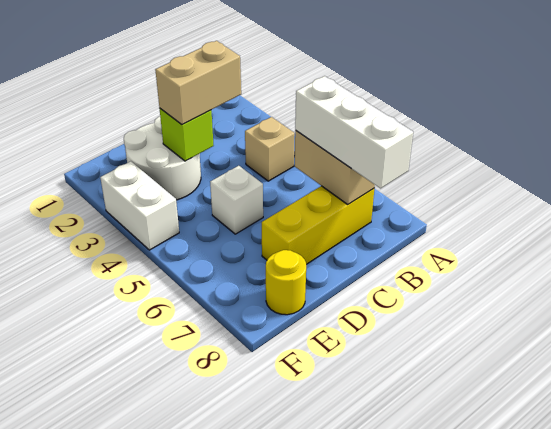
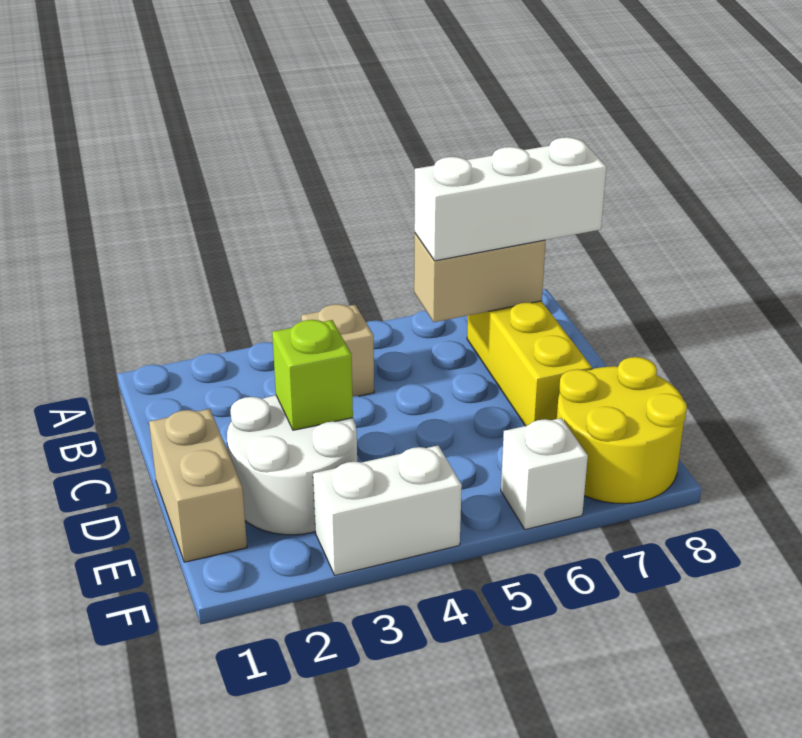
tan brick C3:D3 level 3 -> tan brick D1:E1 level 1
white brick D5 level 1 -> white brick F6 level 1
yellow round brick E8 level 1 -> yellow round brick E7:F8 level 1

